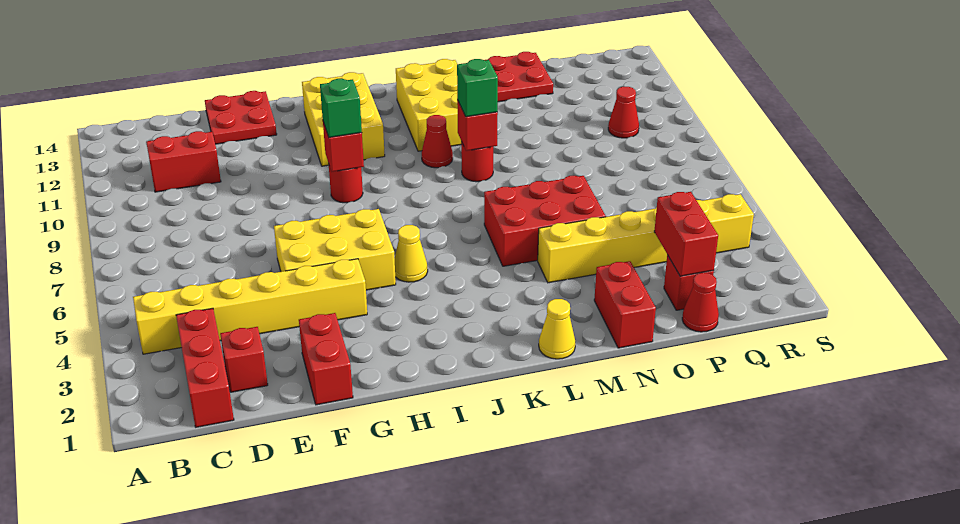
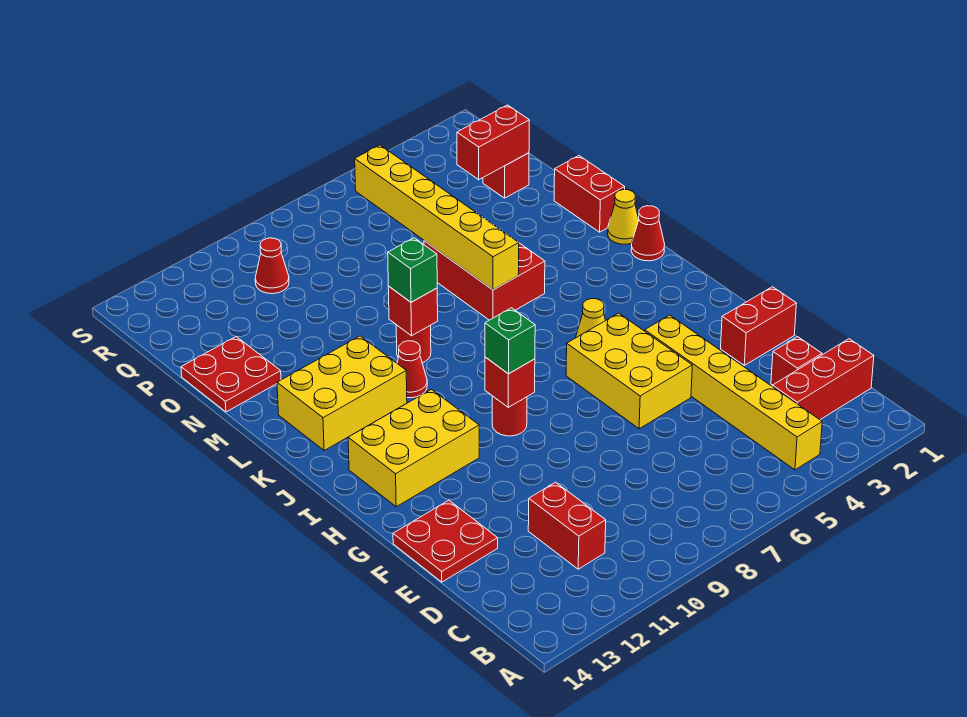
yellow brick M4:R4 level 1 -> yellow brick L6:Q6 level 2
red brick N1:N2 level 1 -> red brick M1:N1 level 1
red cone P1 level 1 -> red cone K1 level 1

